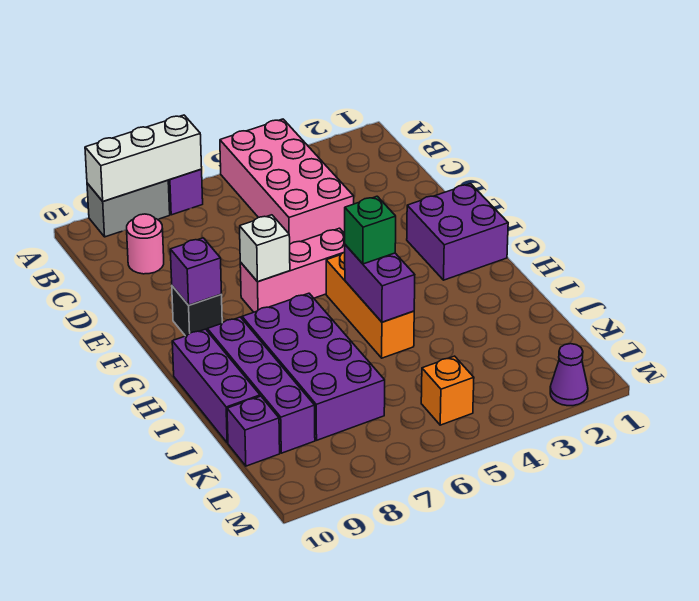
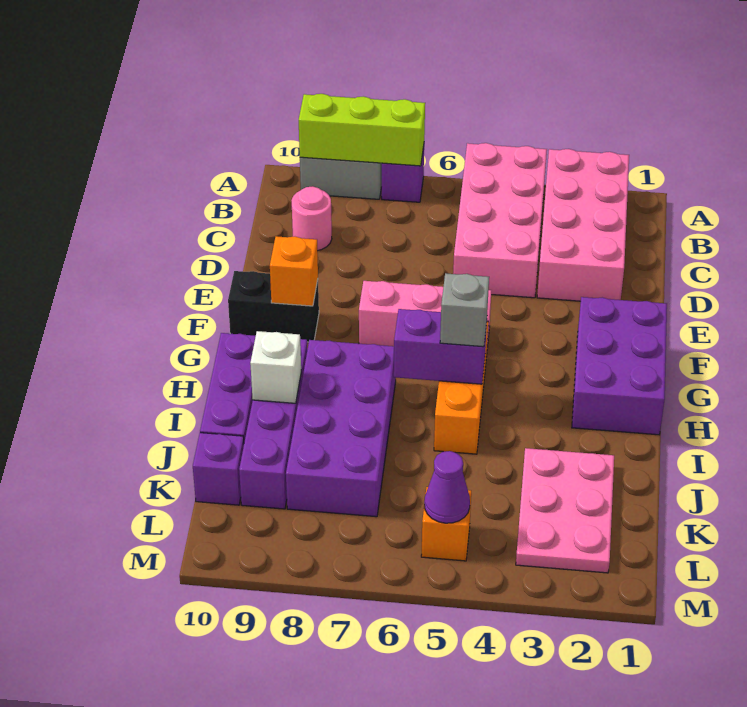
none -> pink brick A2:D3 level 1
white brick A7:A9 level 2 -> lime brick A7:A9 level 2
purple brick F1:G2 level 1 -> purple brick F1:H2 level 1
white brick F7 level 2 -> white brick I9 level 2
black brick F9 level 1 -> black brick F9:F10 level 1
purple brick F9 level 2 -> orange brick F9 level 2
purple brick H5:I5 level 2 -> purple brick H5:H6 level 2
green brick H5 level 3 -> grey brick H5 level 3
none -> pink plate J2:L3 level 1
purple cone M2 level 1 -> purple cone L5 level 2

